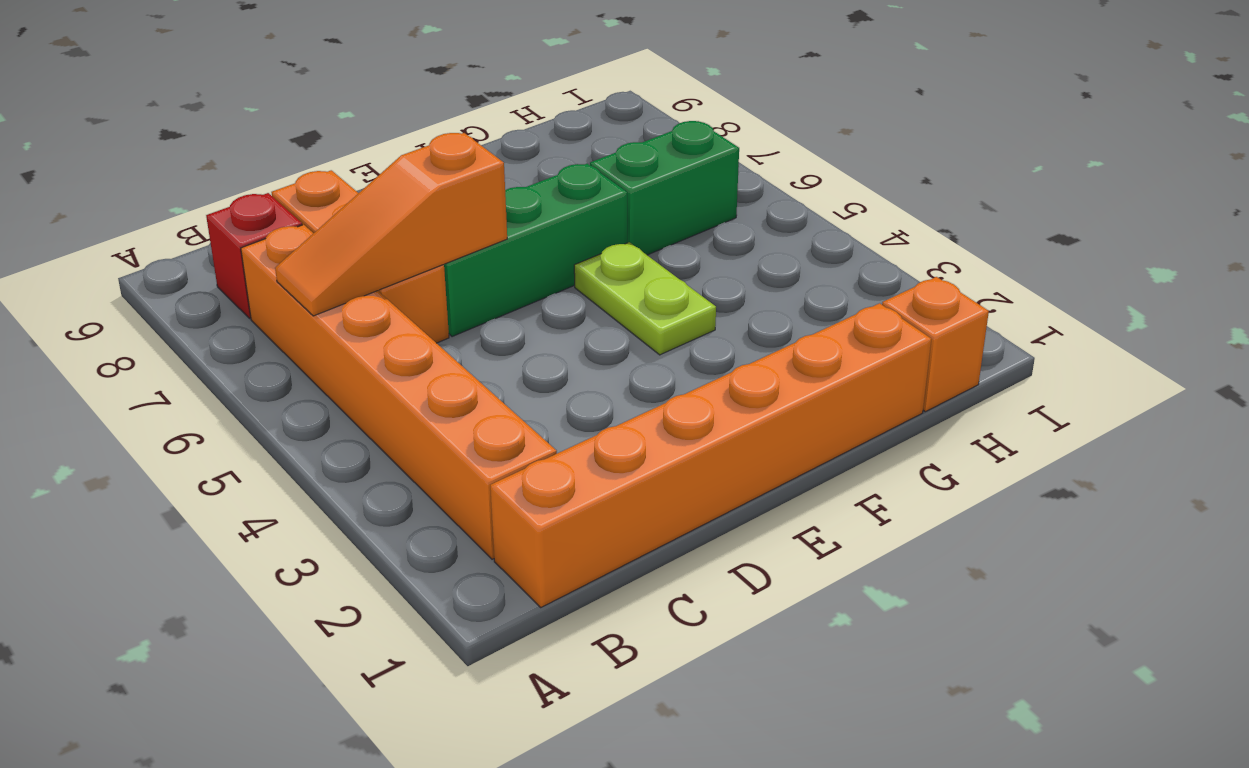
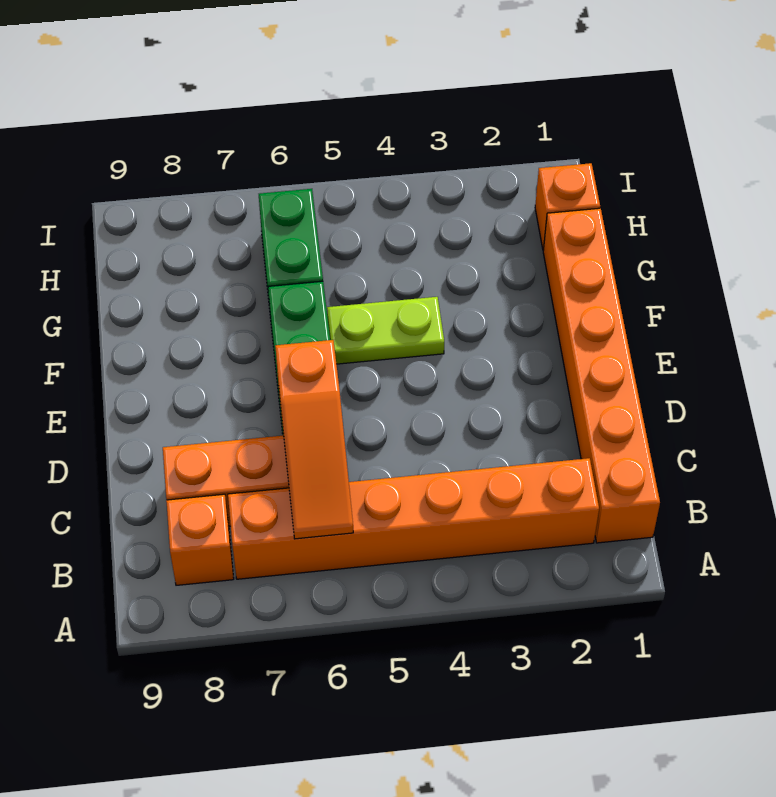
red brick B8 level 1 -> orange brick B8 level 1

